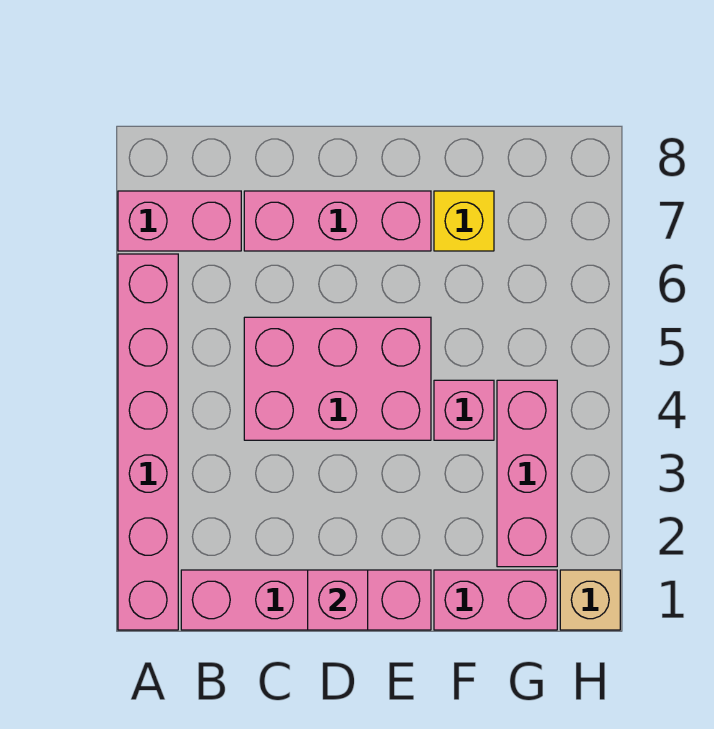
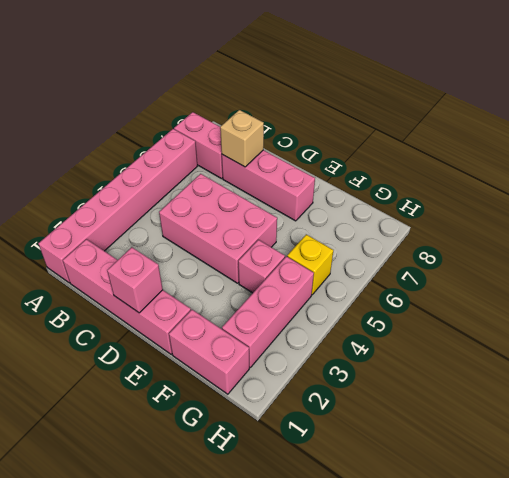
yellow brick F7 level 1 -> yellow brick G5 level 1
tan brick H1 level 1 -> tan brick C7 level 2

